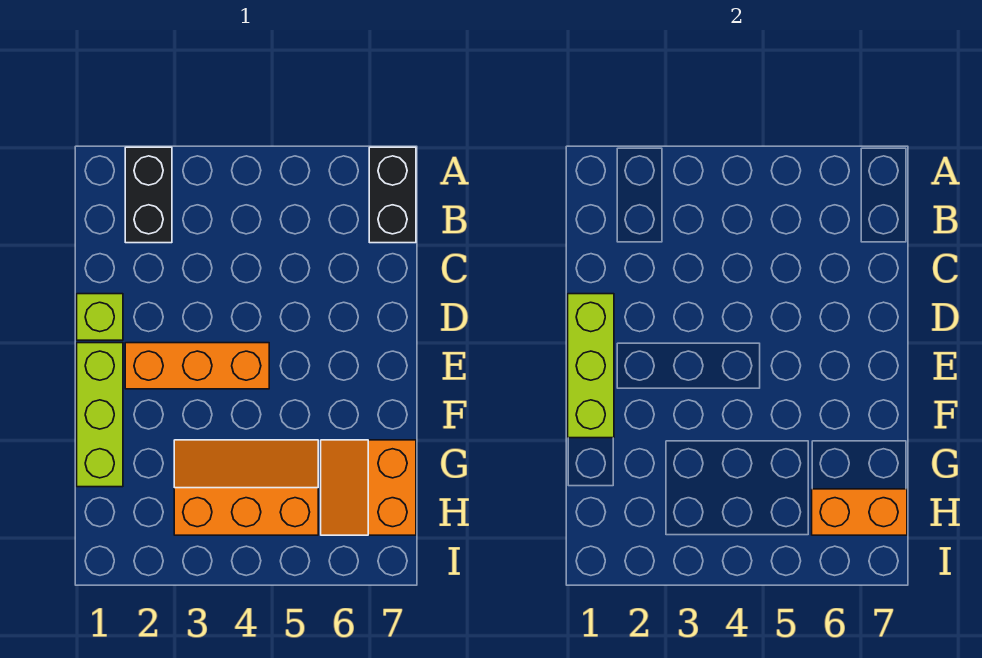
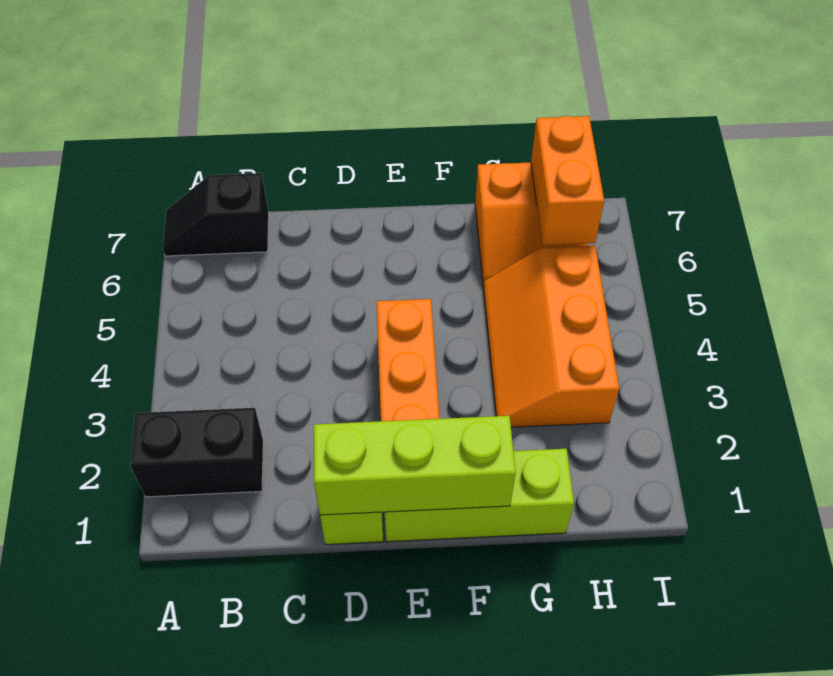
black brick A7:B7 level 1 -> black slope A7:B7 level 1 top B

